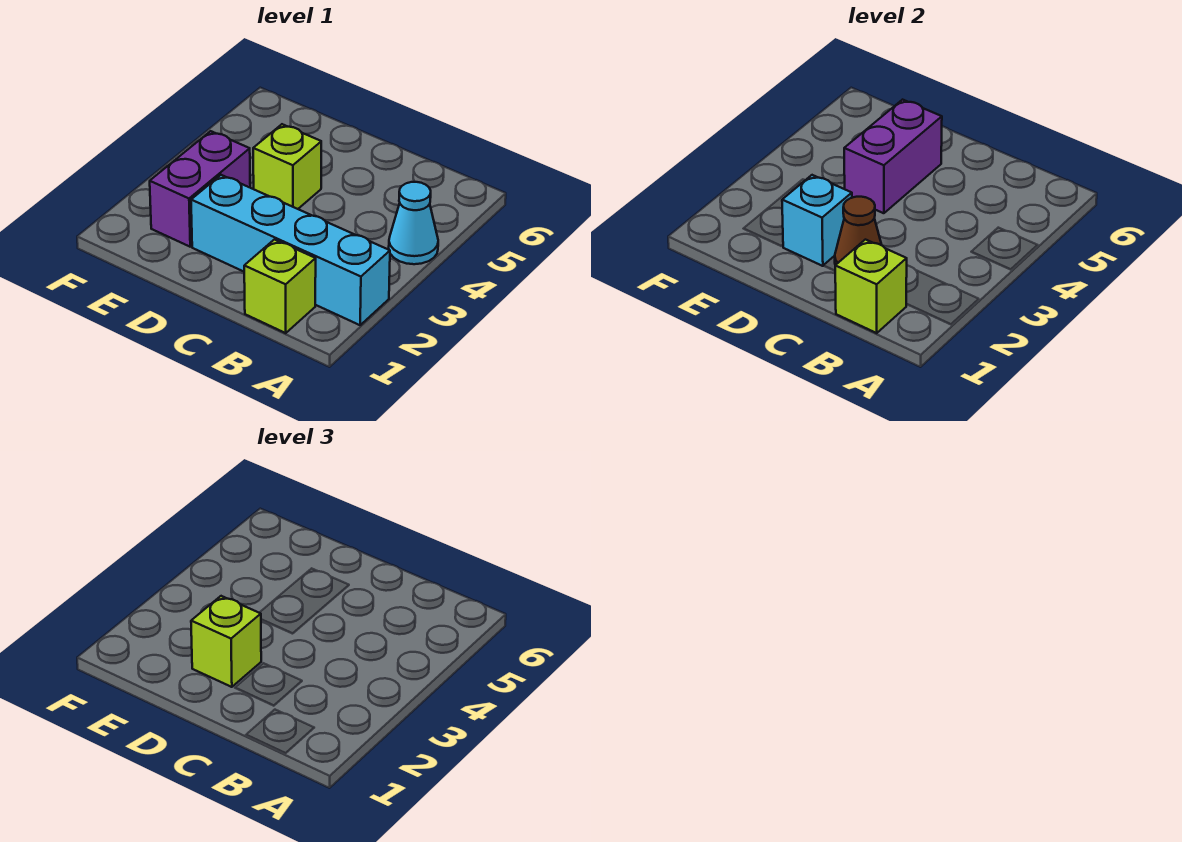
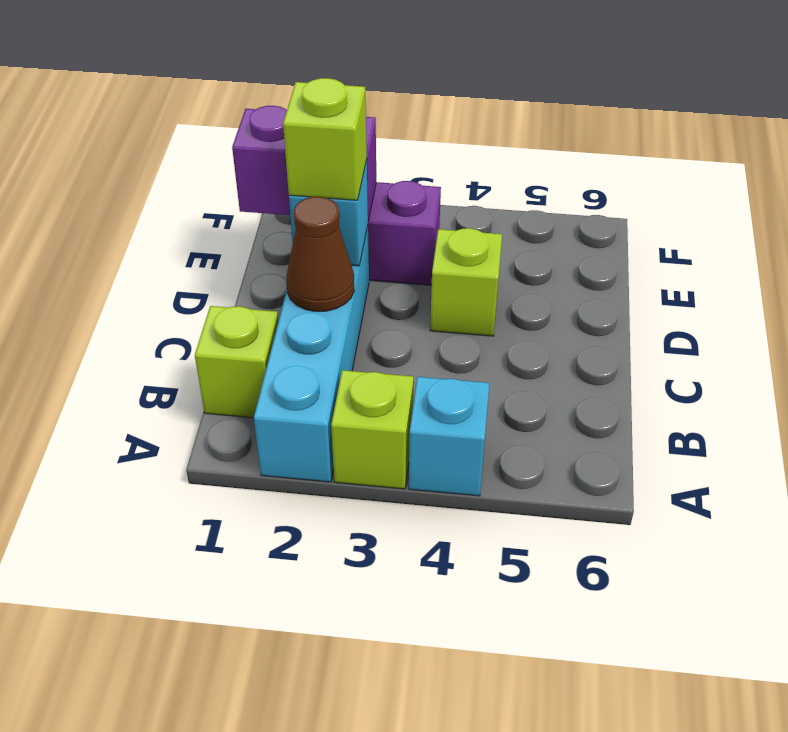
cyan cone A4 level 1 -> cyan brick A4 level 1
lime brick B1 level 2 -> lime brick A3 level 1
purple brick D4:D5 level 2 -> purple brick E1:E2 level 2

